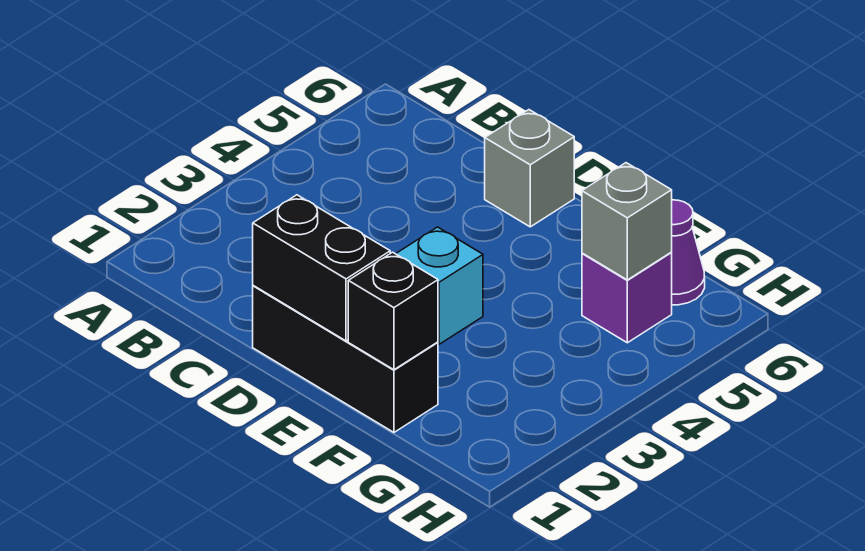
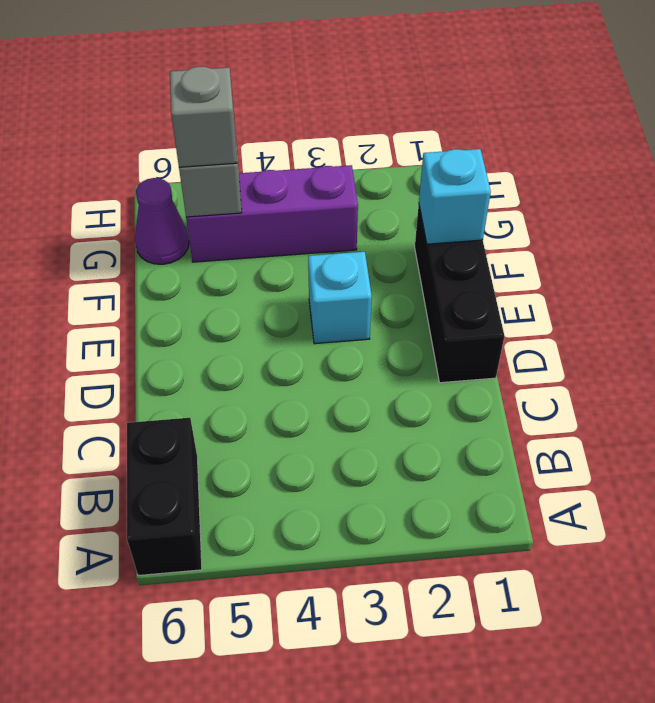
black brick D1:E1 level 2 -> black brick A6:B6 level 1
grey brick D6 level 1 -> grey brick G5 level 3
black brick F1 level 2 -> cyan brick F1 level 2
purple brick G5 level 1 -> purple brick G3:G5 level 1

